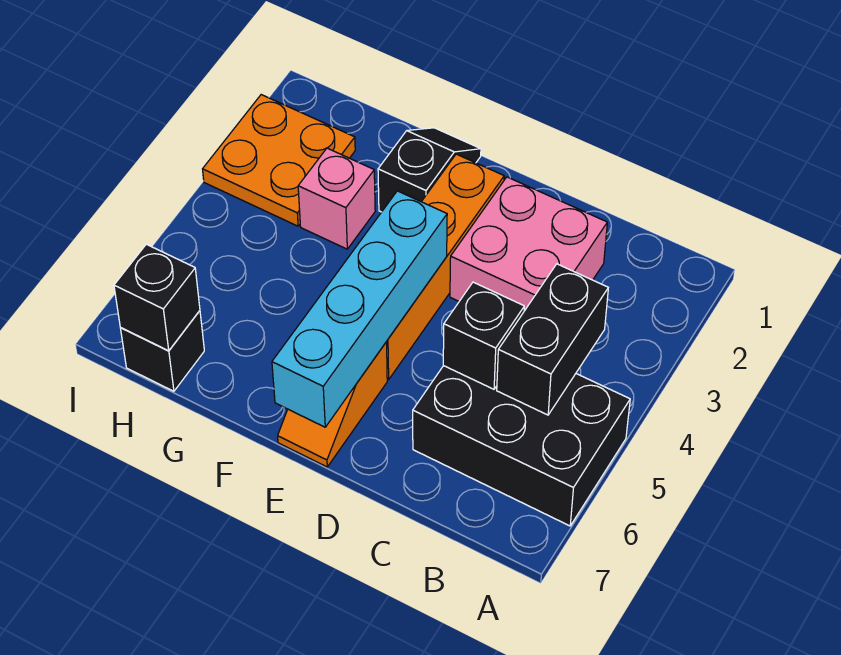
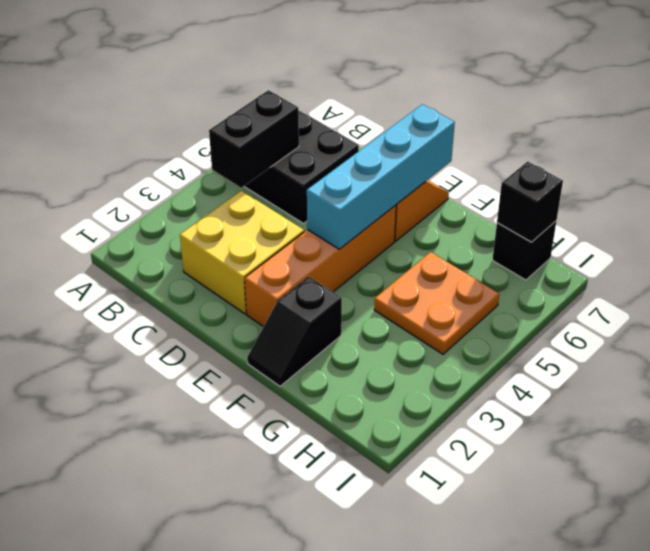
pink brick C2:D3 level 1 -> yellow brick C2:D3 level 1
black brick C5 level 2 -> none
pink brick G3 level 1 -> none
orange plate H2:I3 level 1 -> orange plate G4:H5 level 1

